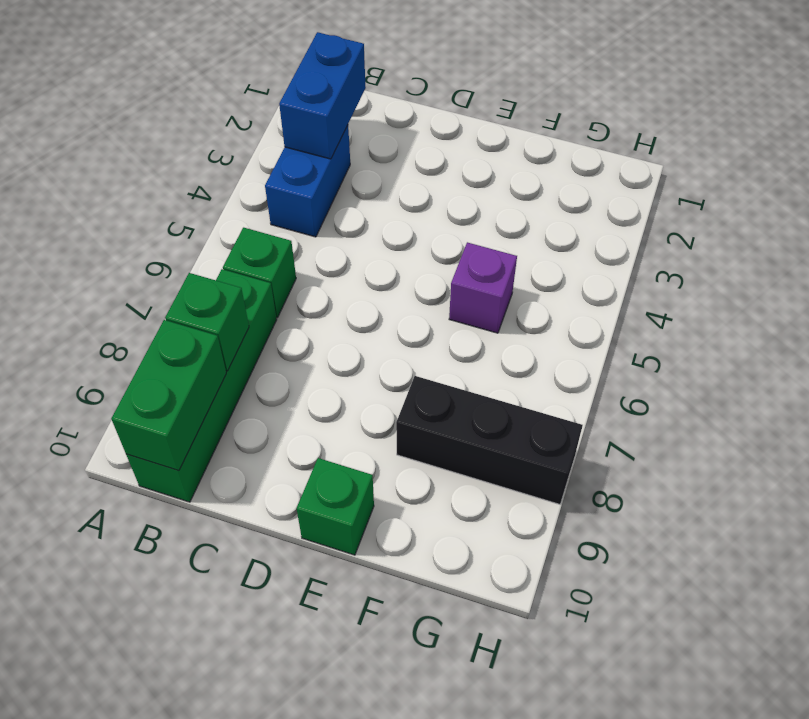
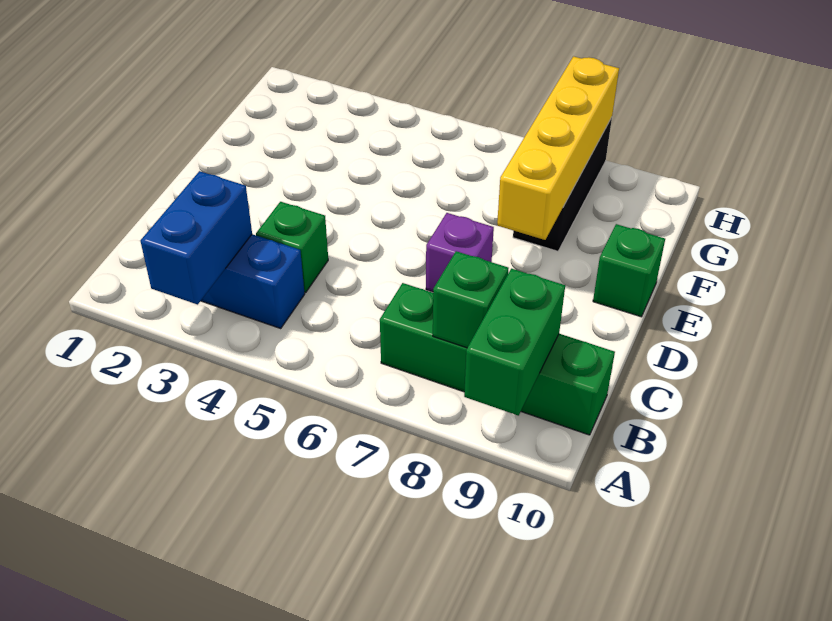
blue brick B2:B3 level 2 -> blue brick A3:B3 level 2
green brick B6 level 1 -> green brick C4 level 1
green brick B9:B10 level 2 -> green brick A9:B9 level 2
none -> yellow brick E8:H8 level 2
purple brick F5 level 1 -> purple brick D7 level 1

